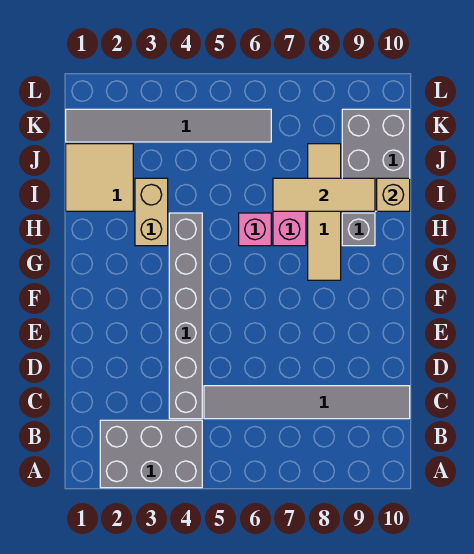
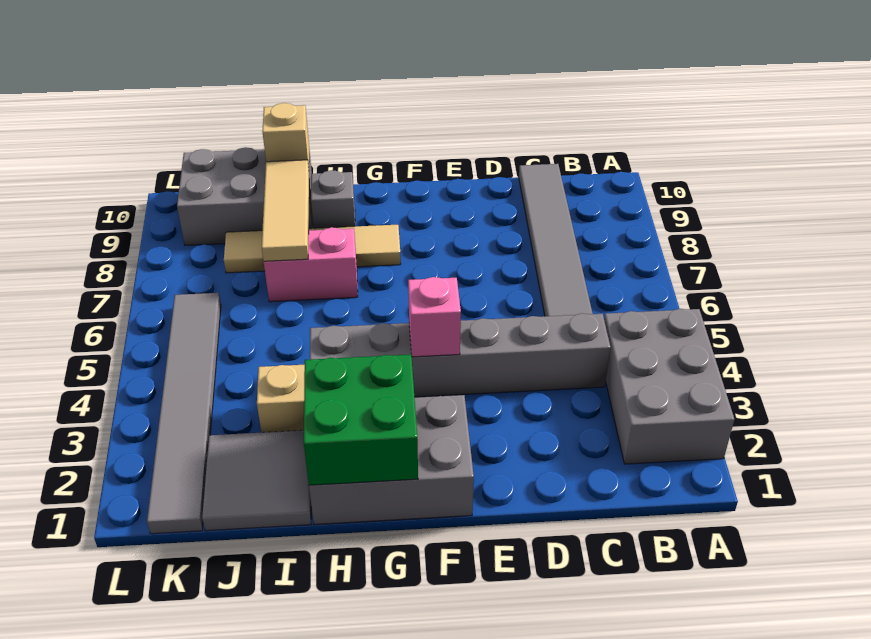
none -> grey brick F1:H2 level 1
none -> green brick G1:H2 level 2
pink brick H6 level 1 -> pink brick F4 level 2
tan tile I1:J2 level 1 -> grey tile I1:J2 level 1

